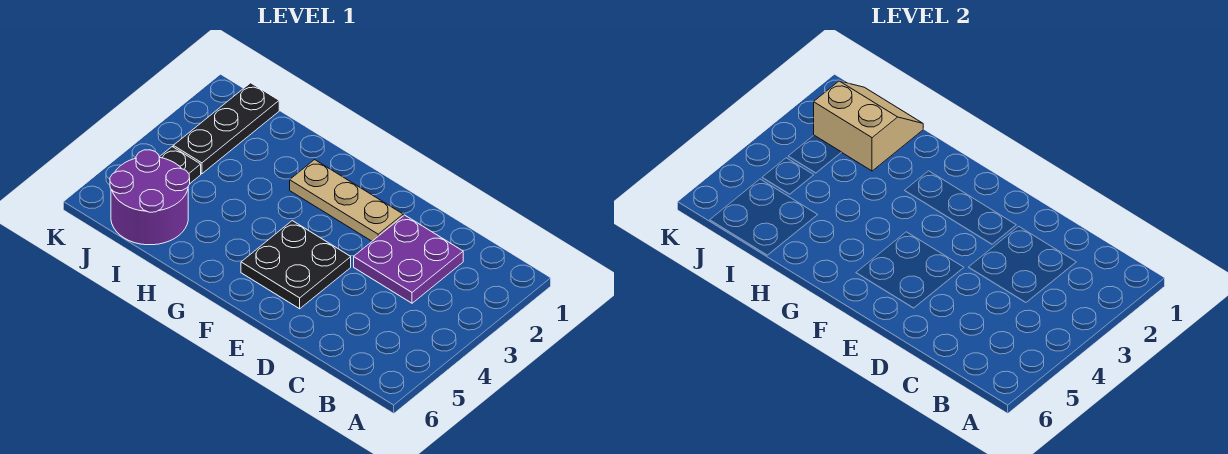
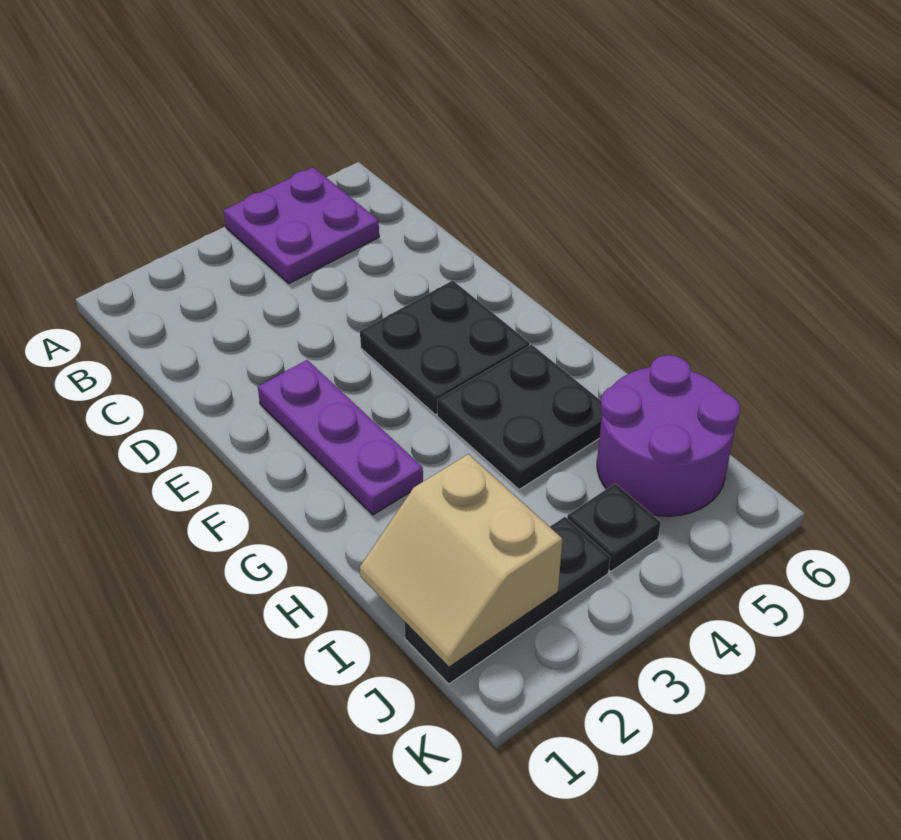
purple plate C2:D3 level 1 -> purple plate A4:B5 level 1
tan plate E2:G2 level 1 -> purple plate E2:G2 level 1
none -> black plate G4:H5 level 1

